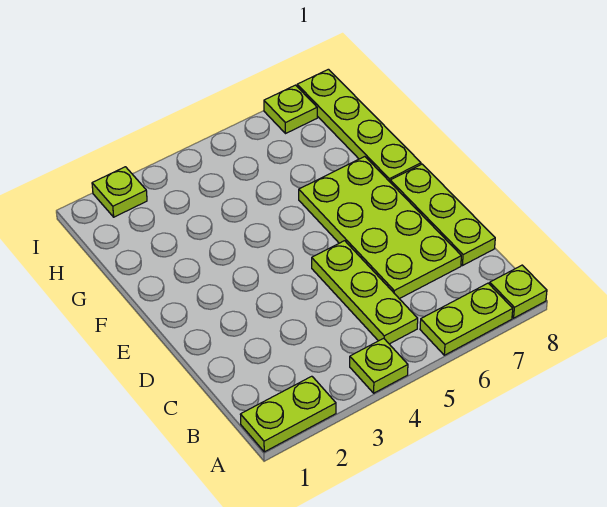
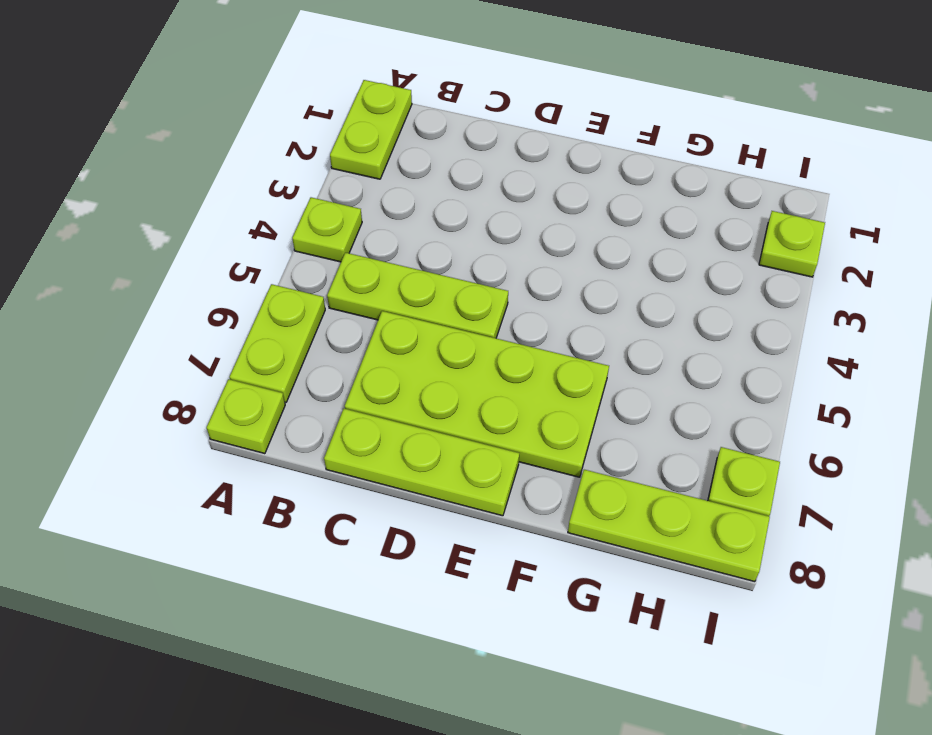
lime plate F8:I8 level 1 -> lime plate G8:I8 level 1

